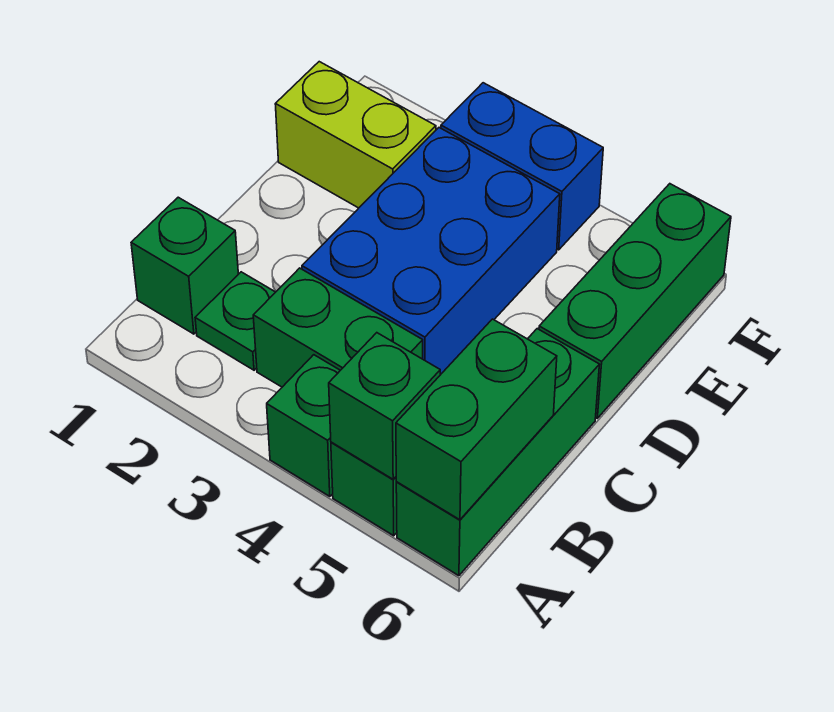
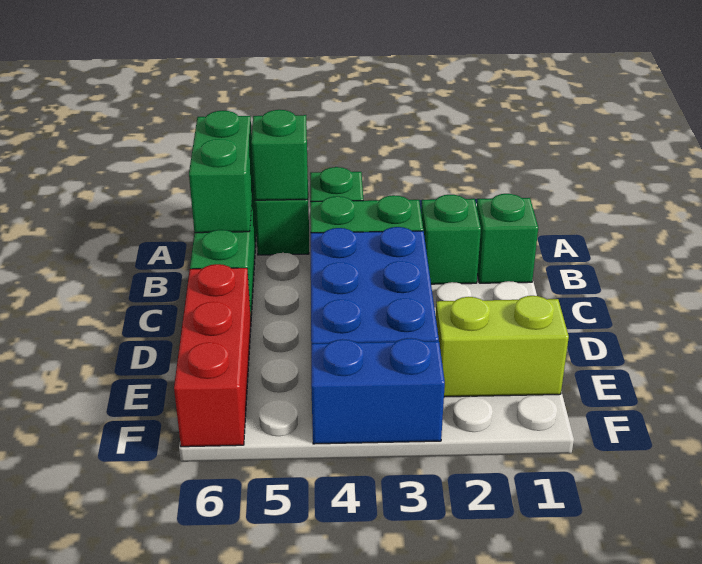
green plate B2 level 1 -> green brick B2 level 1
green brick D6:F6 level 1 -> red brick D6:F6 level 1

